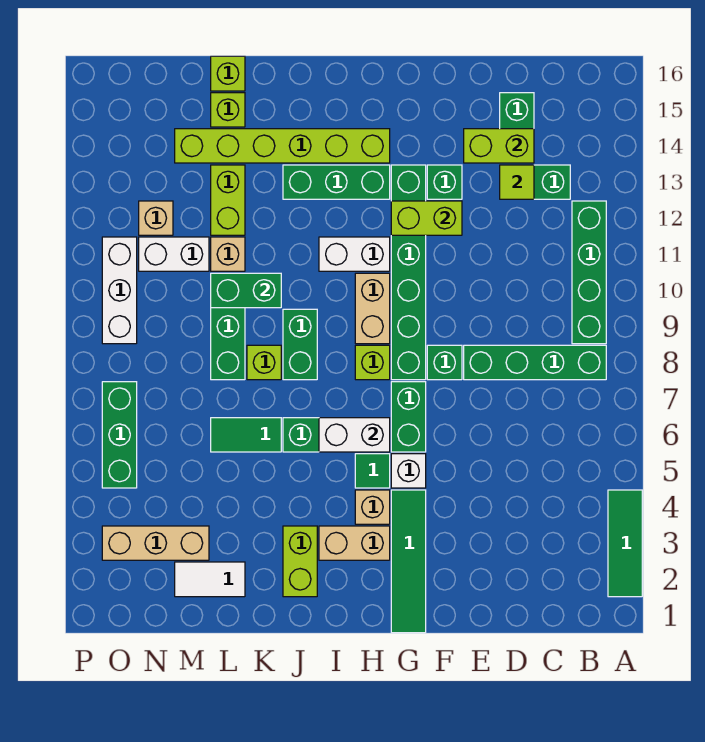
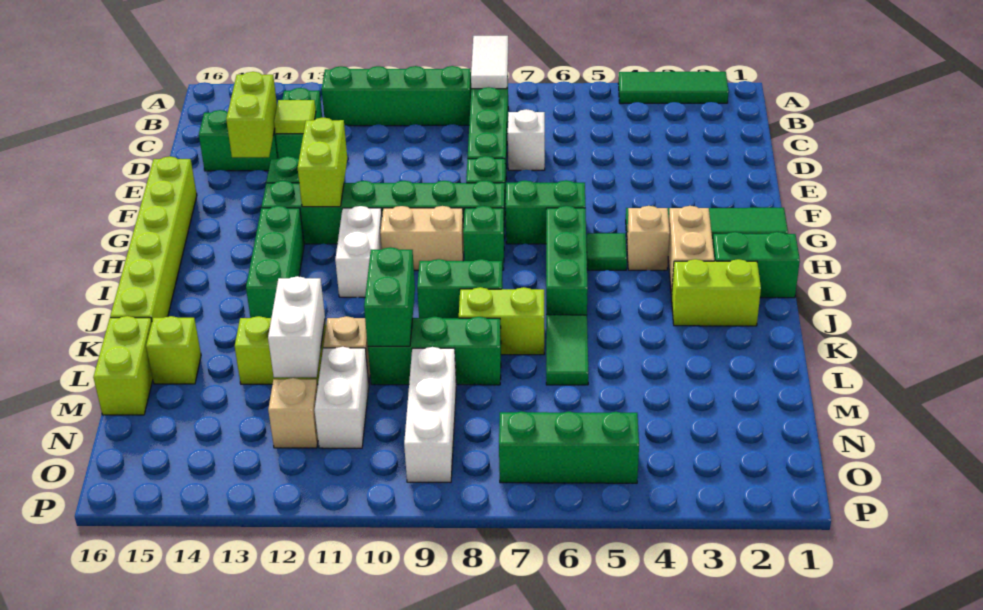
white brick G5 level 1 -> white brick D7 level 1
white brick H6:I6 level 2 -> white brick L12:M12 level 2
lime brick H8 level 1 -> green brick H8 level 1
lime brick H14:M14 level 1 -> lime brick F16:K16 level 1
none -> green brick I1:I2 level 1
lime brick K8 level 1 -> lime brick K7:K8 level 1
white tile L2:M2 level 1 -> white tile A8:B8 level 2
lime brick L16 level 1 -> lime brick L16:M16 level 1
tan brick M3:O3 level 1 -> none
white brick O9:O11 level 1 -> white brick M9:O9 level 1

